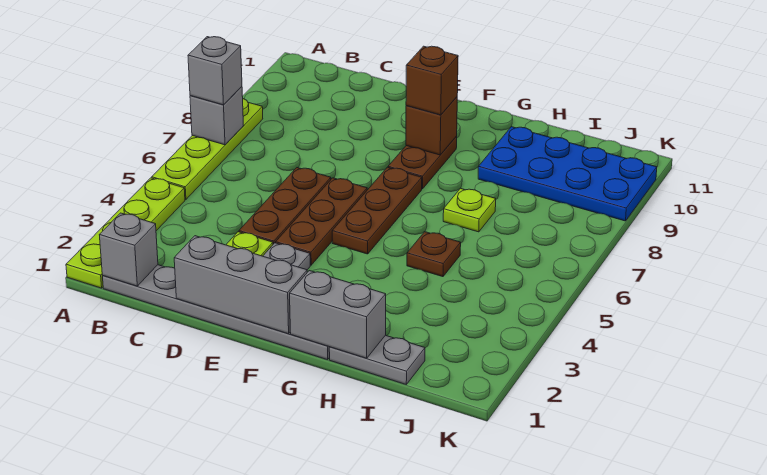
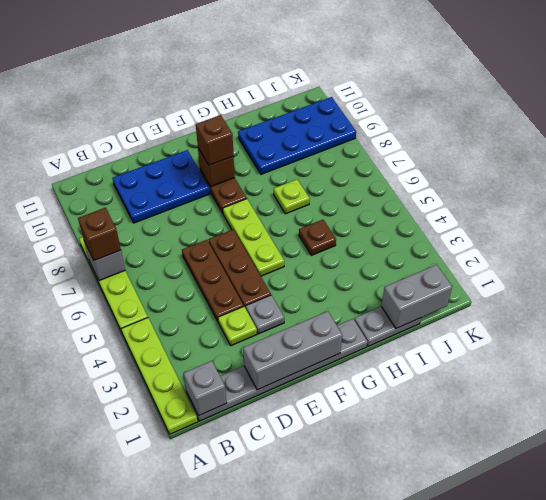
grey brick A7 level 3 -> brown brick A7 level 3
none -> blue plate C9:E10 level 1
brown plate F5:F7 level 1 -> lime plate F5:F7 level 1
grey brick G1:H1 level 2 -> grey brick I1:J1 level 2

